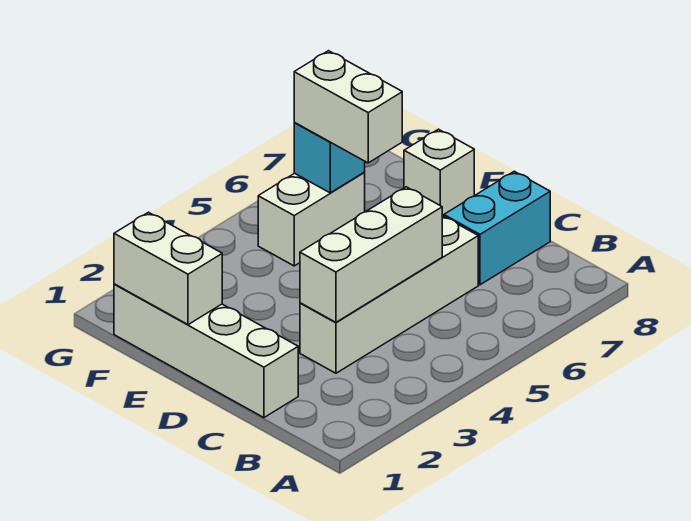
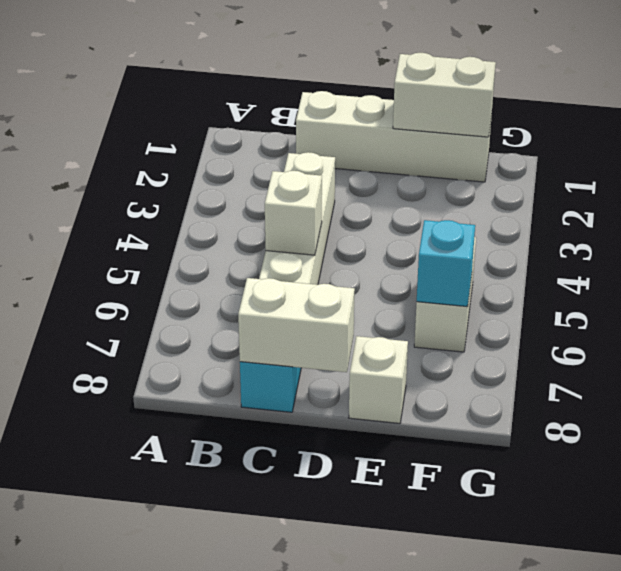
white brick C3:C5 level 2 -> white brick C5 level 2
white brick E6:F6 level 3 -> white brick C8:D8 level 2

